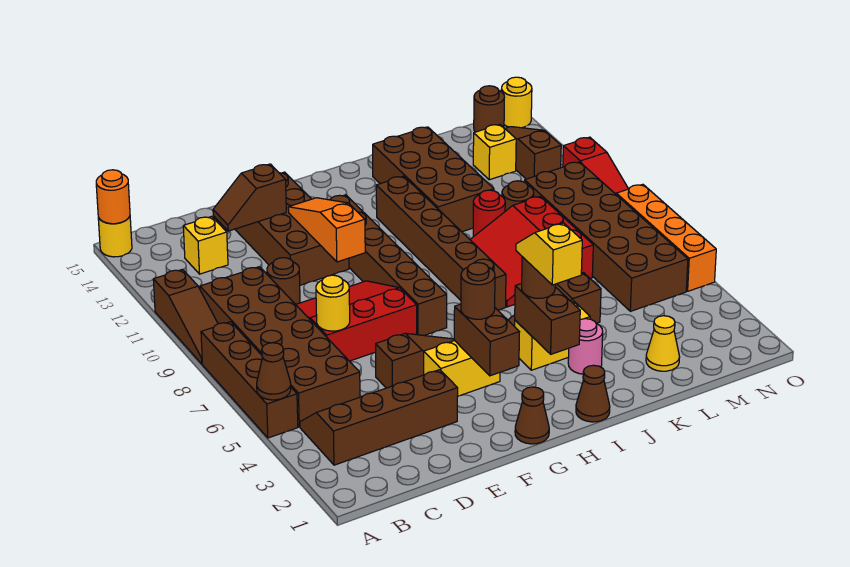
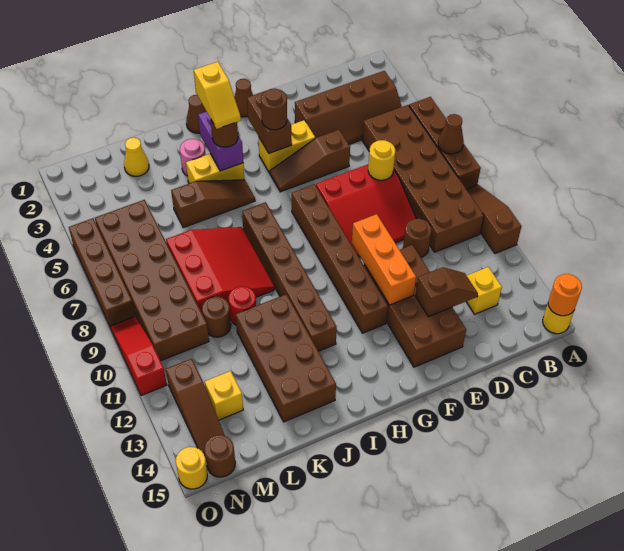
brown cone A5 level 2 -> brown cone A7 level 2
orange slope F10:F12 level 2 top 10 -> orange brick F10:F12 level 2
brown brick I3:I4 level 2 -> purple brick I3:I4 level 2
orange brick O5:O8 level 1 -> brown brick O5:O8 level 1

